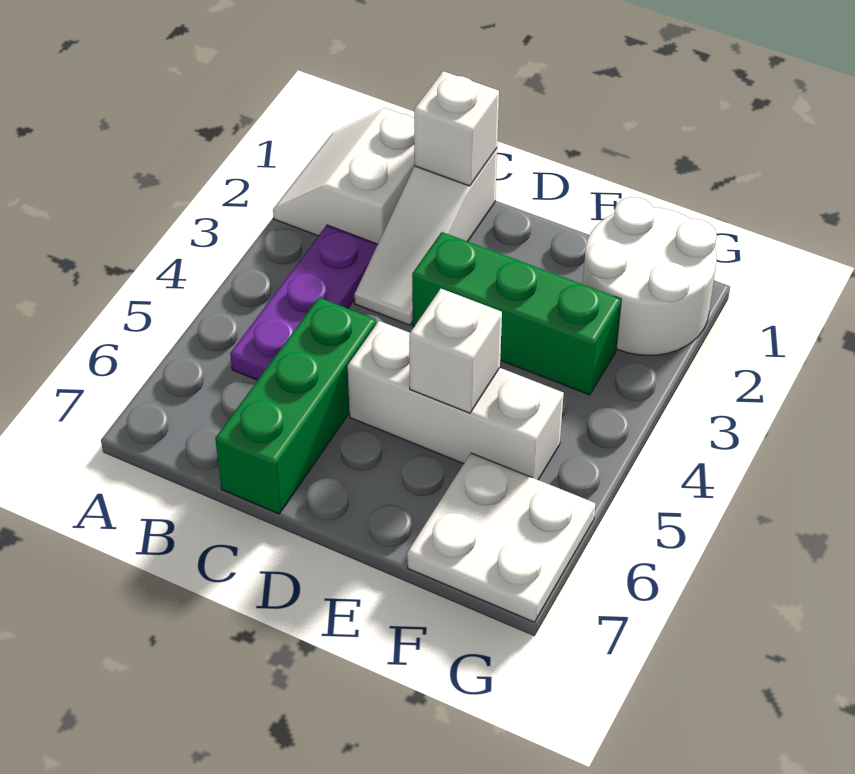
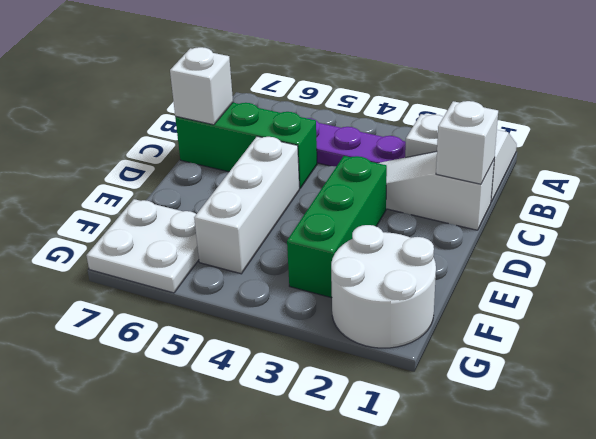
white brick E5 level 2 -> white brick C7 level 2

